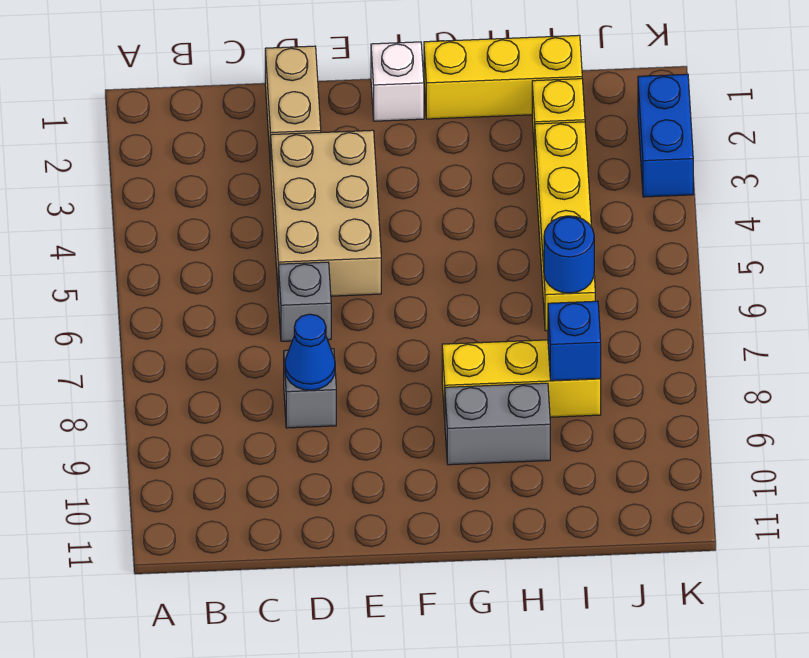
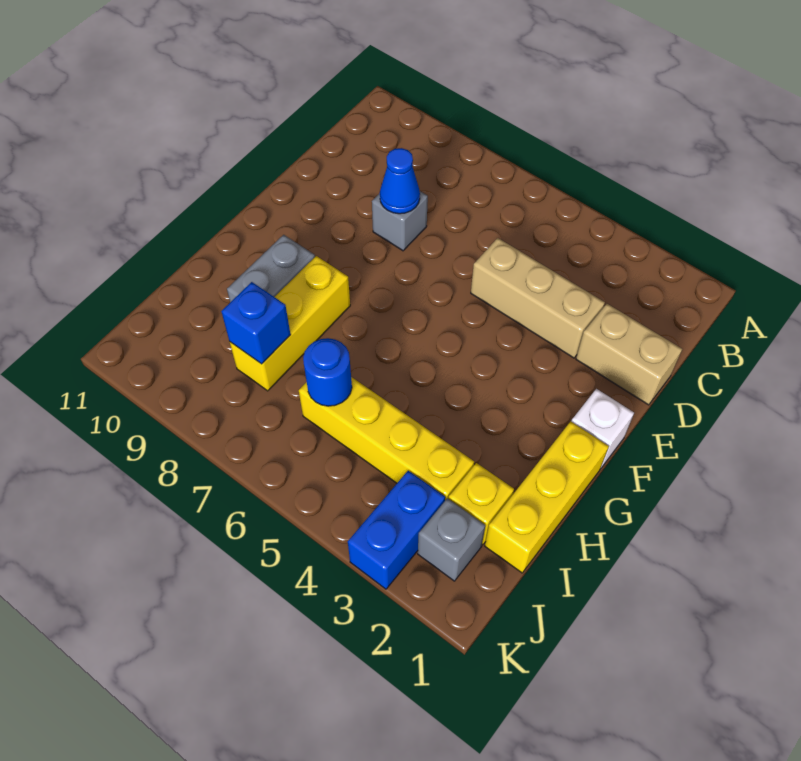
tan brick D3:E5 level 1 -> tan brick D3:D5 level 1
grey brick D6 level 1 -> grey brick J2 level 1
blue brick K2:K3 level 1 -> blue brick J3:K3 level 1

